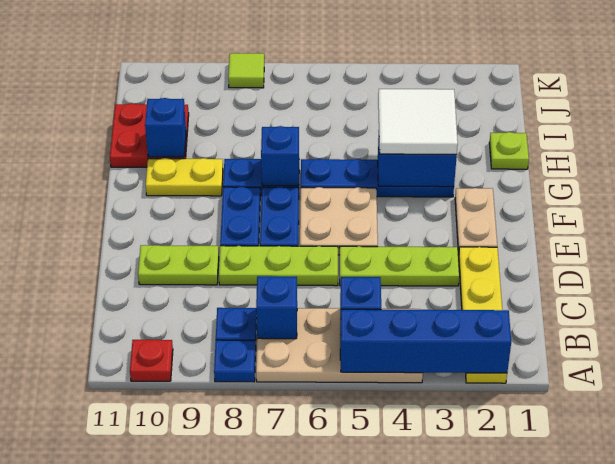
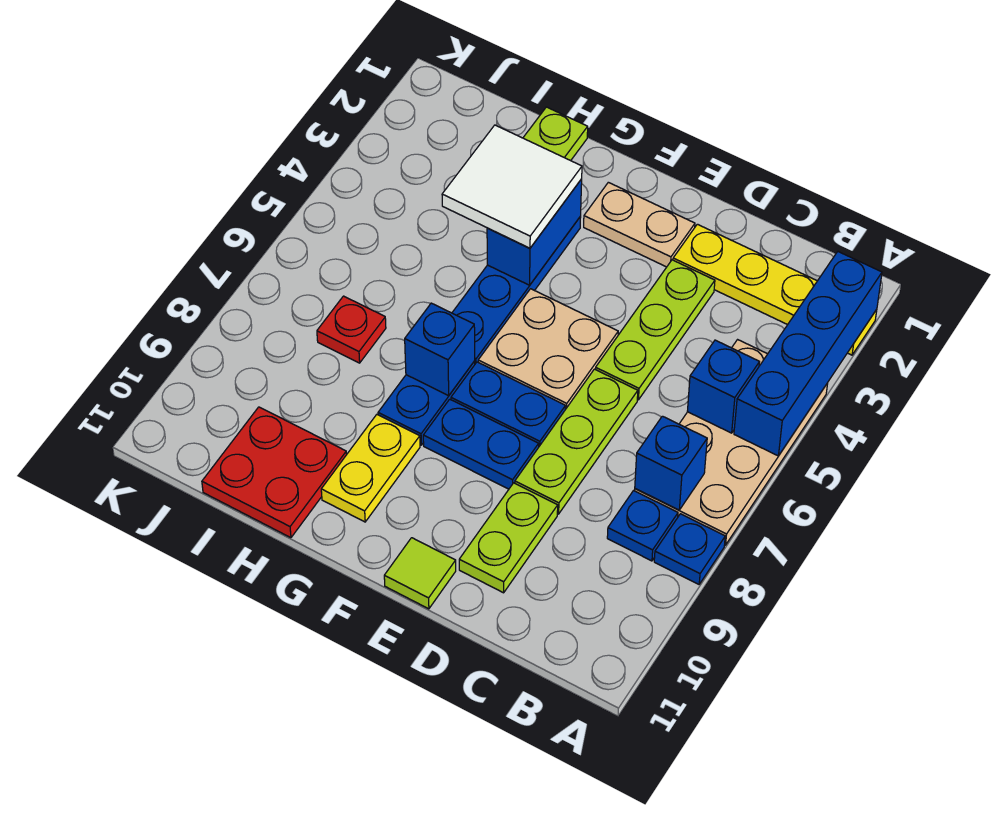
red plate A10 level 1 -> red plate I7 level 1
blue brick H10 level 2 -> none
lime tile K8 level 1 -> lime tile E11 level 1

